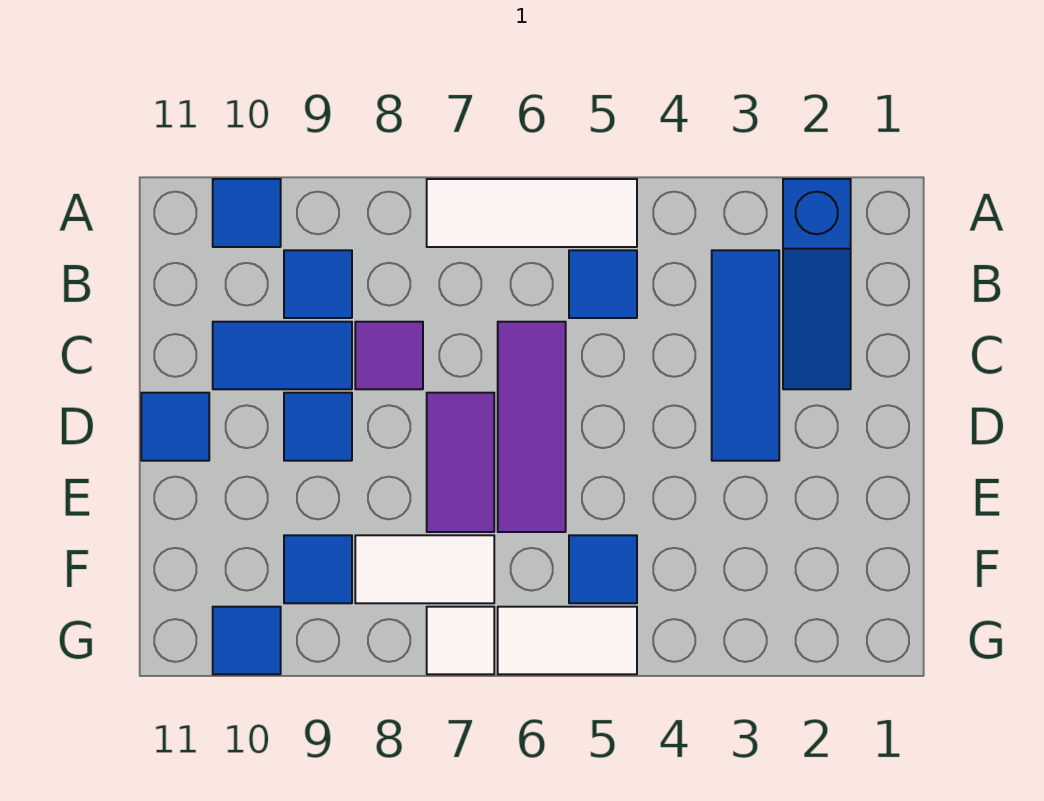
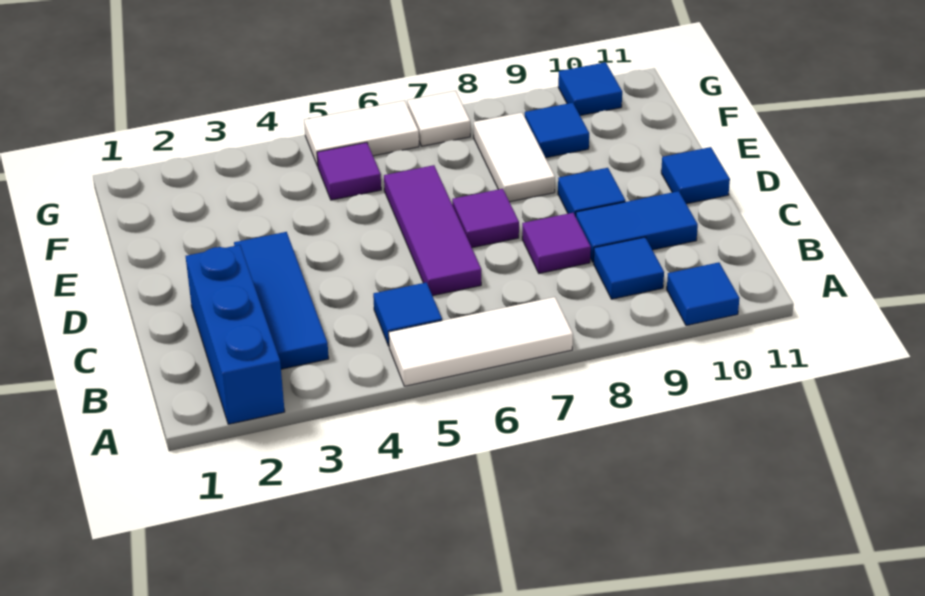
blue slope A2:C2 level 1 top A -> blue brick A2:C2 level 1
purple tile D7:E7 level 1 -> purple tile D7 level 1
blue tile F5 level 1 -> purple tile F5 level 1
white tile F7:F8 level 1 -> white tile E8:F8 level 1

